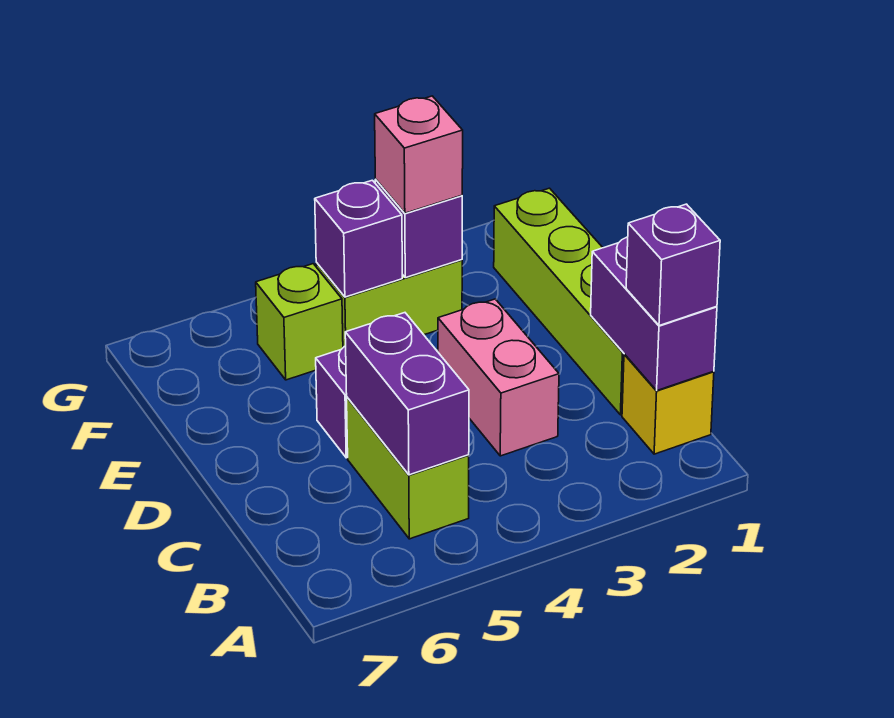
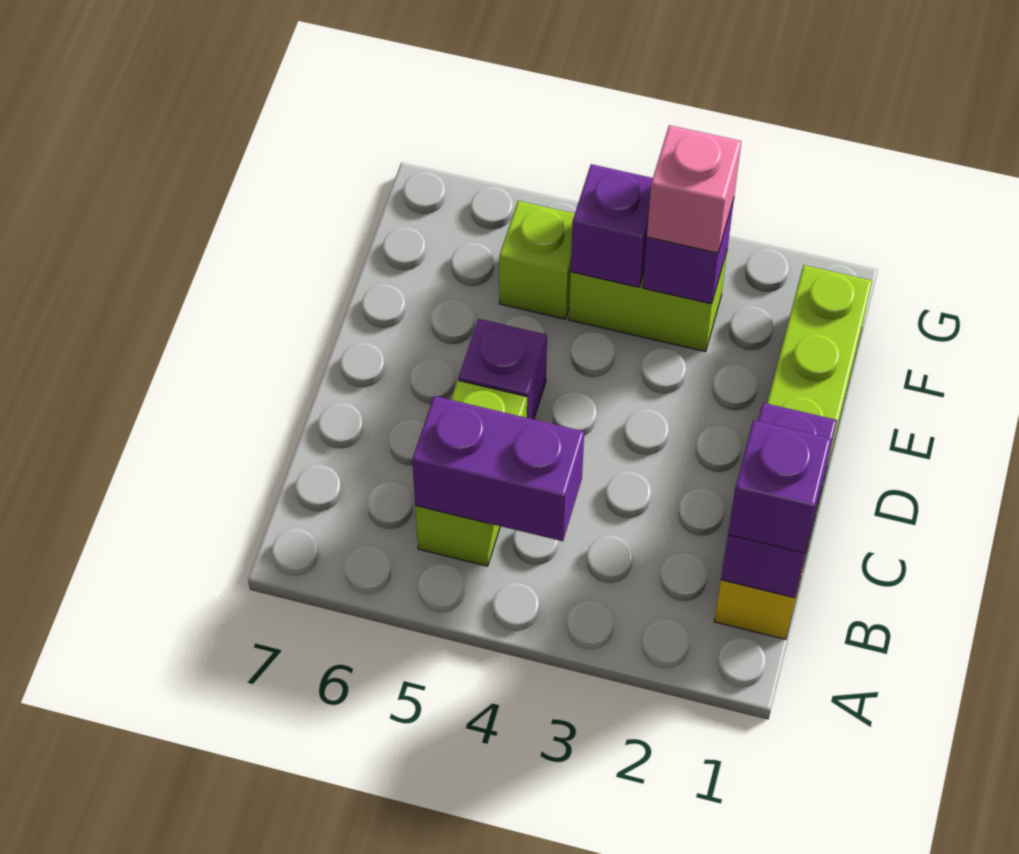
purple brick B5:C5 level 2 -> purple brick B4:B5 level 2
pink brick C3:D3 level 1 -> none

